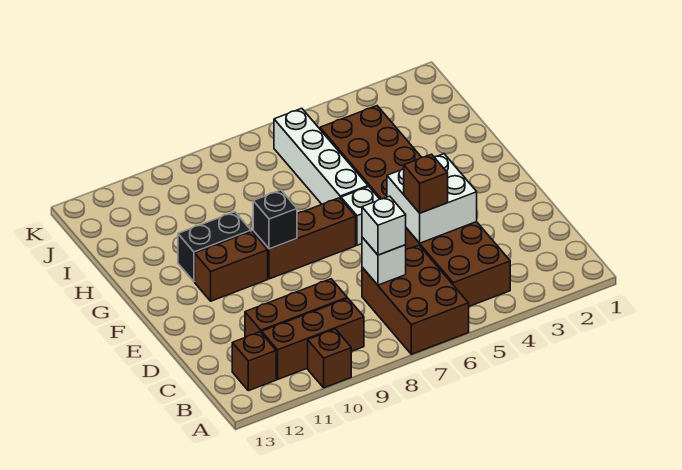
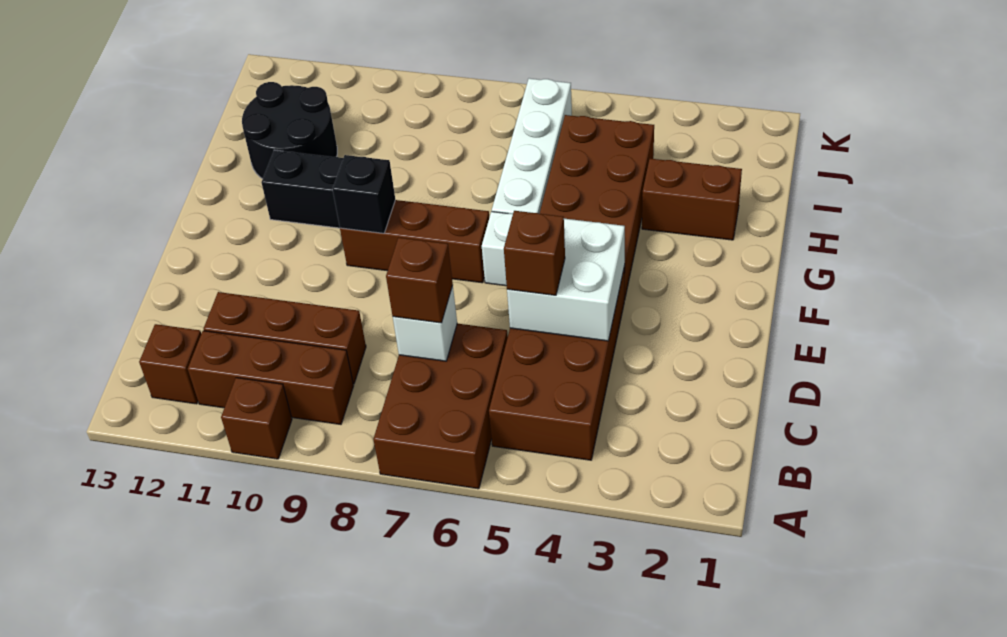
white brick C7 level 3 -> brown brick C7 level 3
brown brick F10:F11 level 1 -> brown brick H2:H3 level 1
none -> black round brick H11:I12 level 1

